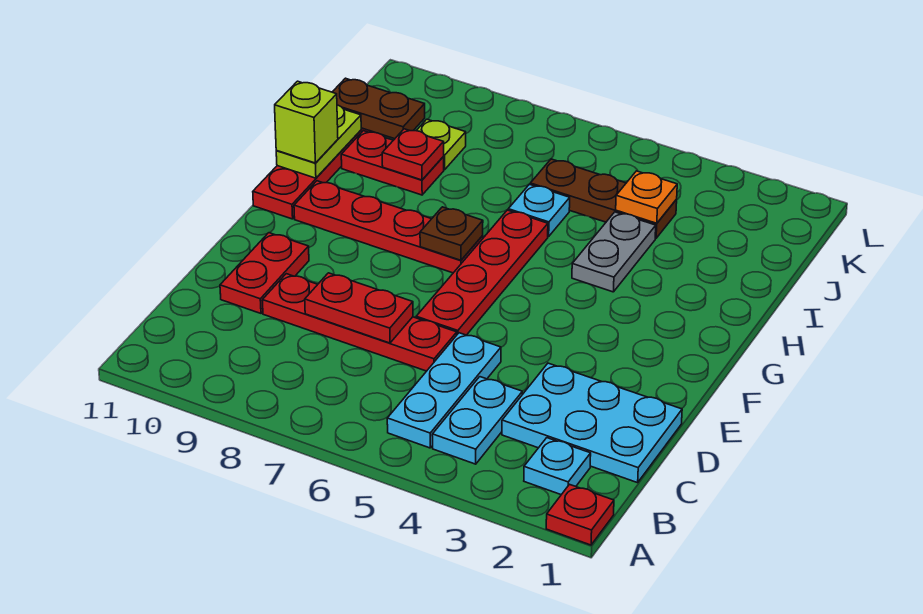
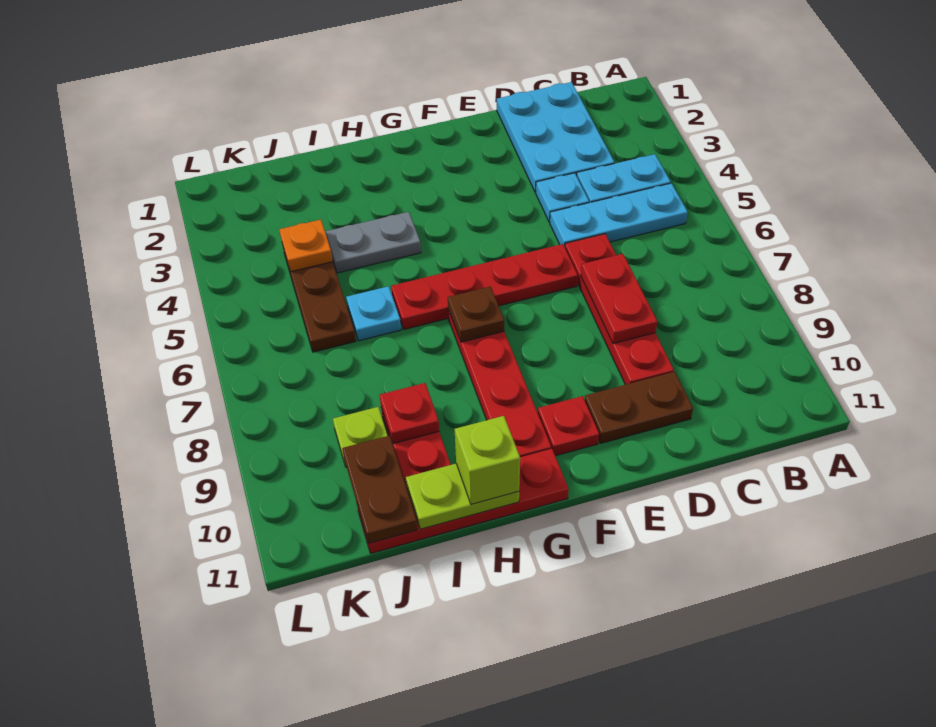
red plate A1 level 1 -> red plate F10 level 1
cyan plate B2 level 1 -> cyan plate D4 level 1
red plate D10:E10 level 1 -> brown plate D10:E10 level 1

